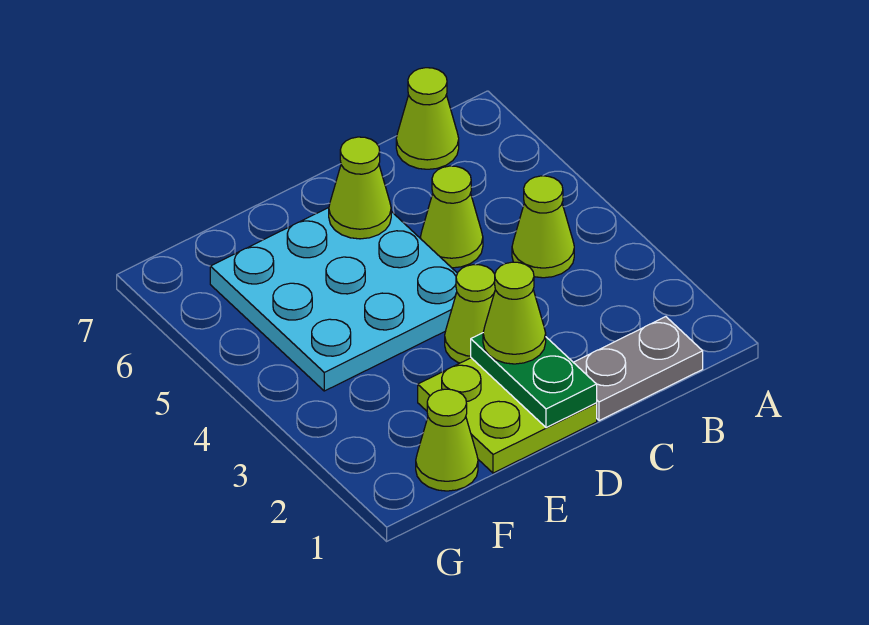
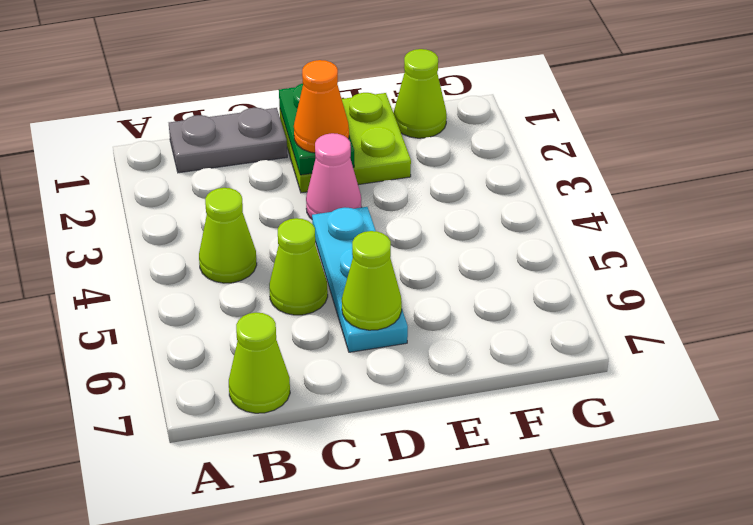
lime cone D2 level 3 -> orange cone D2 level 3
lime cone D3 level 1 -> pink cone D3 level 1
cyan plate D4:F6 level 1 -> cyan plate D4:D6 level 1

